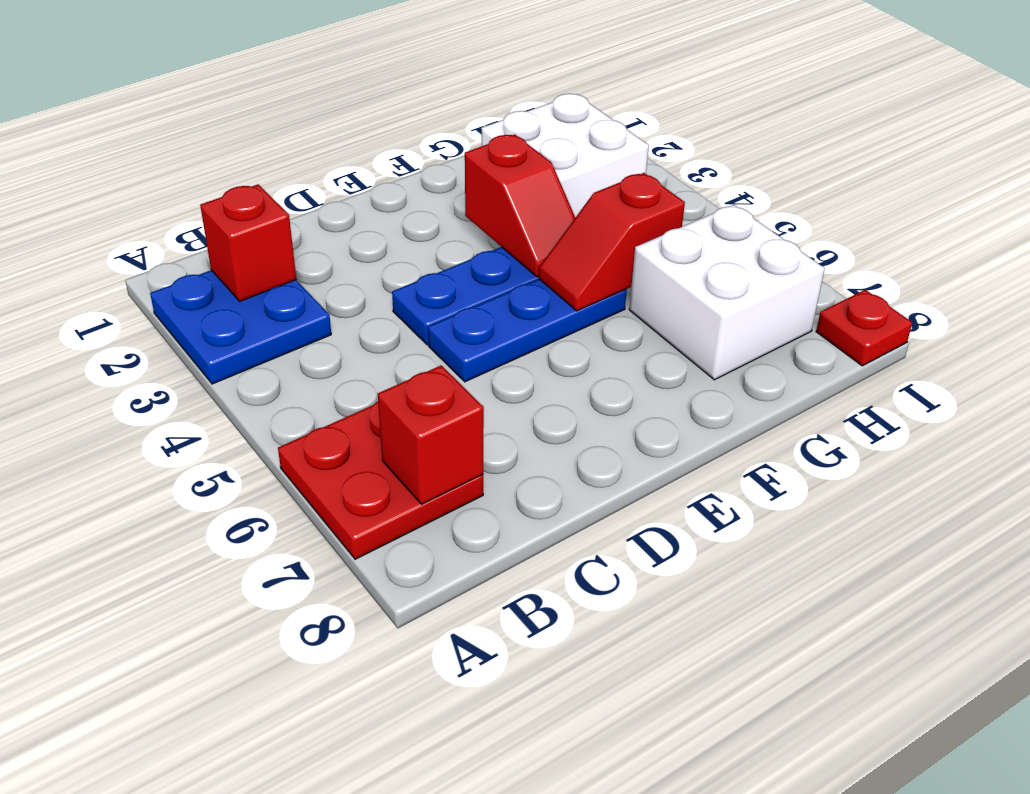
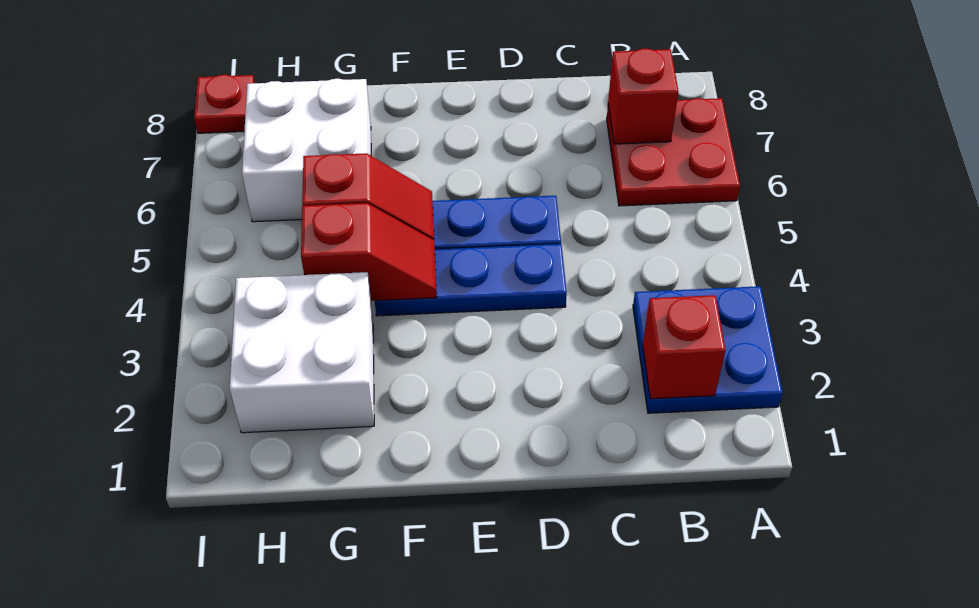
red slope F3:F4 level 2 top 3 -> red slope F4:G4 level 2 top G

